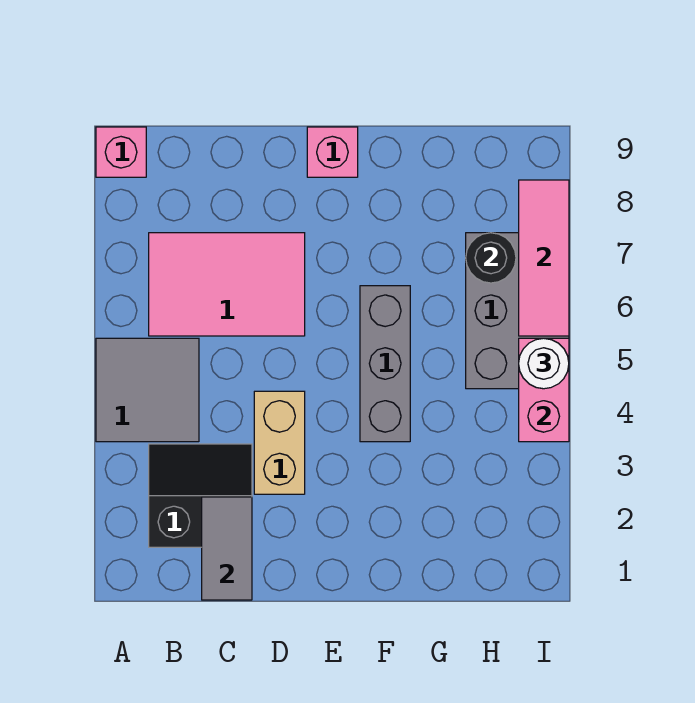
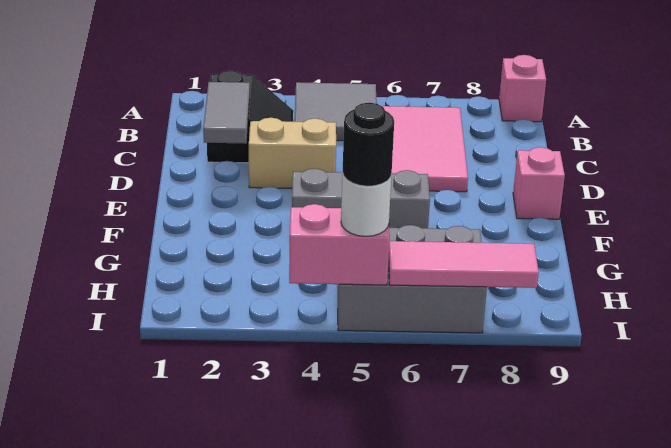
grey tile C1:C2 level 2 -> grey tile C2:D2 level 2
black round brick H7 level 2 -> black round brick I5 level 4

